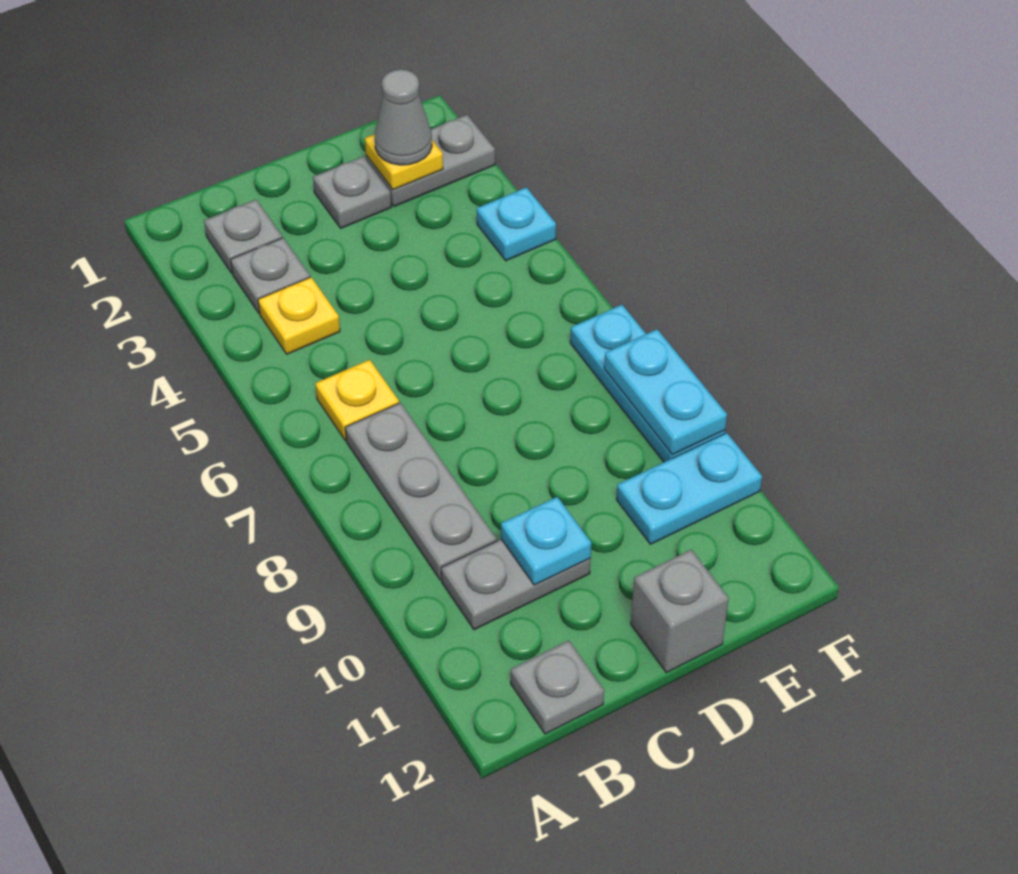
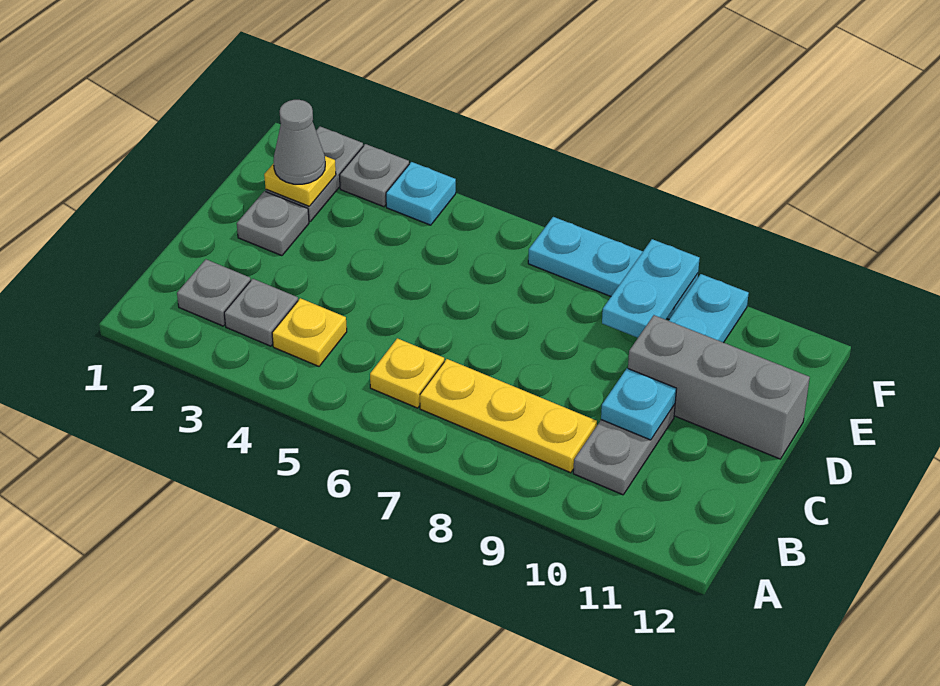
grey plate B7:B9 level 1 -> yellow plate B7:B9 level 1
grey plate B12 level 1 -> grey plate F3 level 1
grey brick D12 level 1 -> grey brick D10:D12 level 1
cyan plate F8:F9 level 2 -> cyan plate E9:F9 level 2

